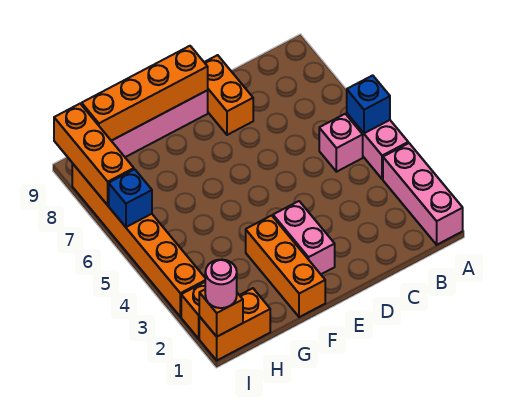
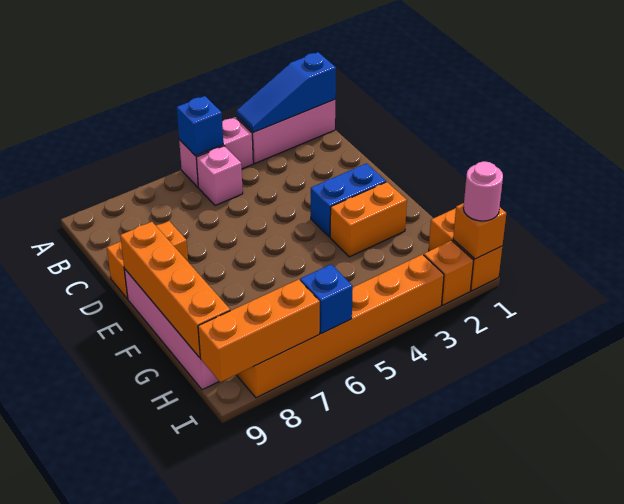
none -> blue slope A1:A3 level 2 top 1
pink brick E2:E3 level 1 -> blue brick E2:E3 level 1
orange brick F1:F3 level 1 -> orange brick F2:F3 level 1

